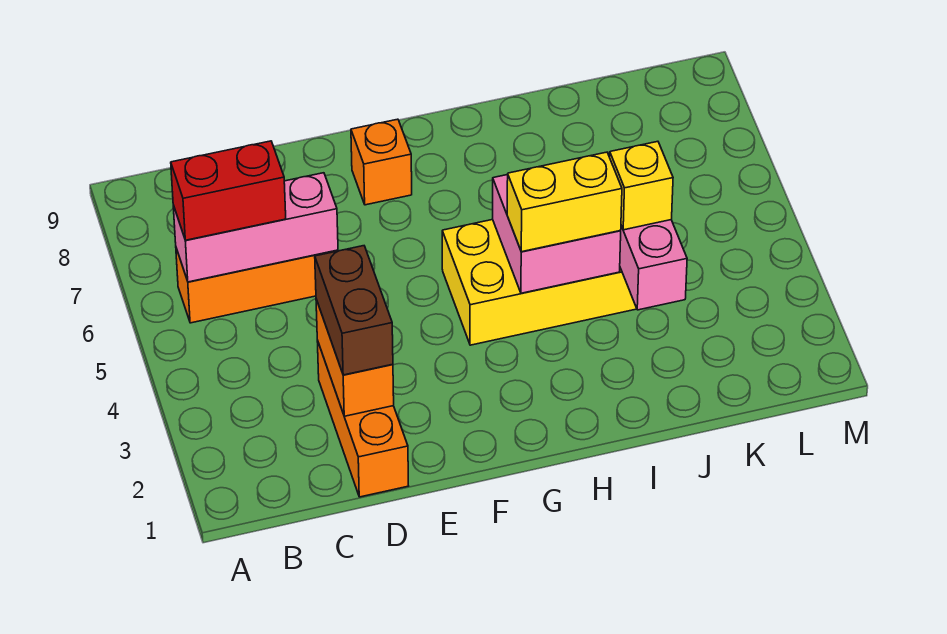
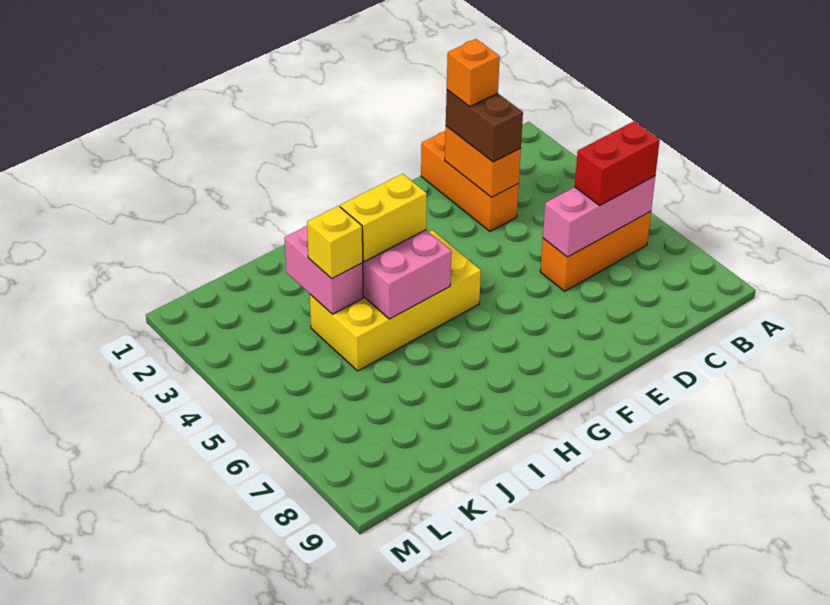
orange brick F8 level 1 -> orange brick D2 level 4

